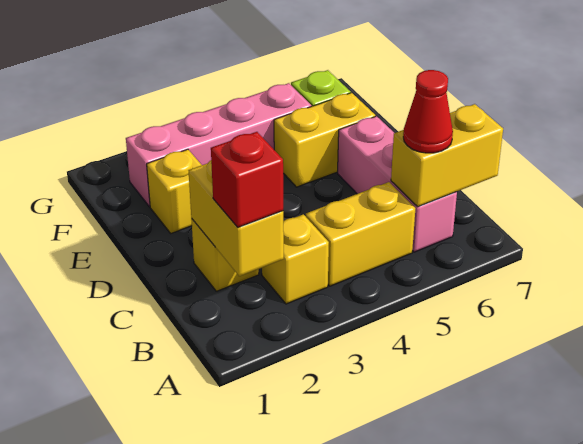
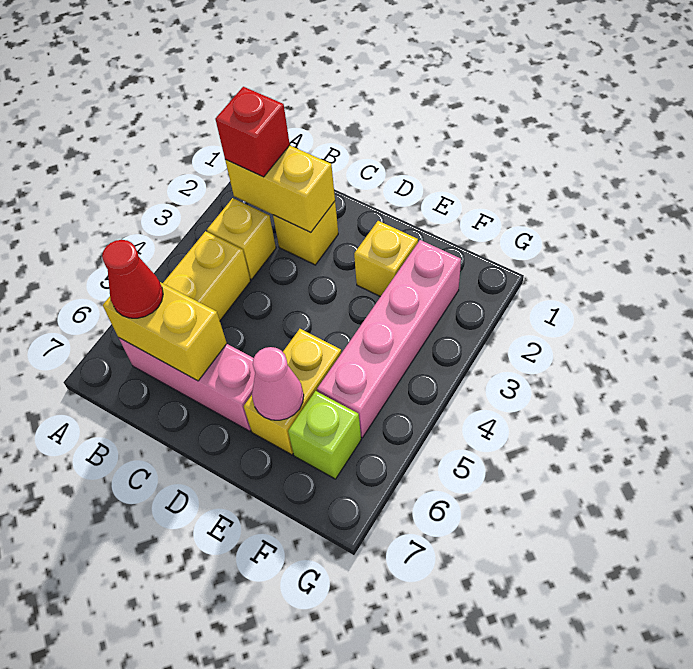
yellow brick B6:B7 level 2 -> yellow brick B6:C6 level 2
none -> pink cone E6 level 2

